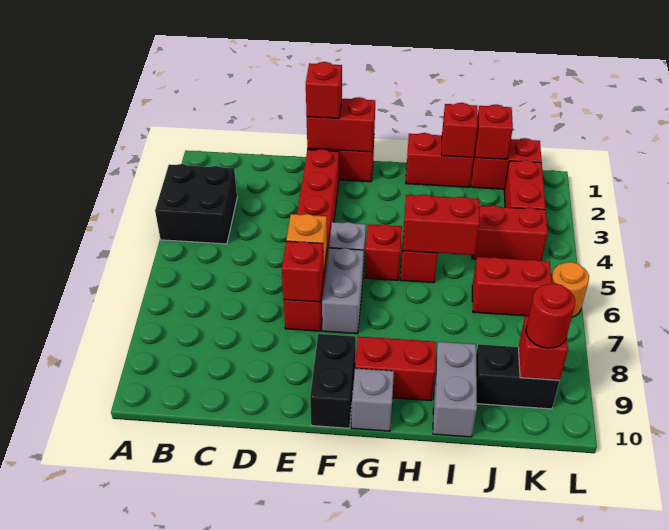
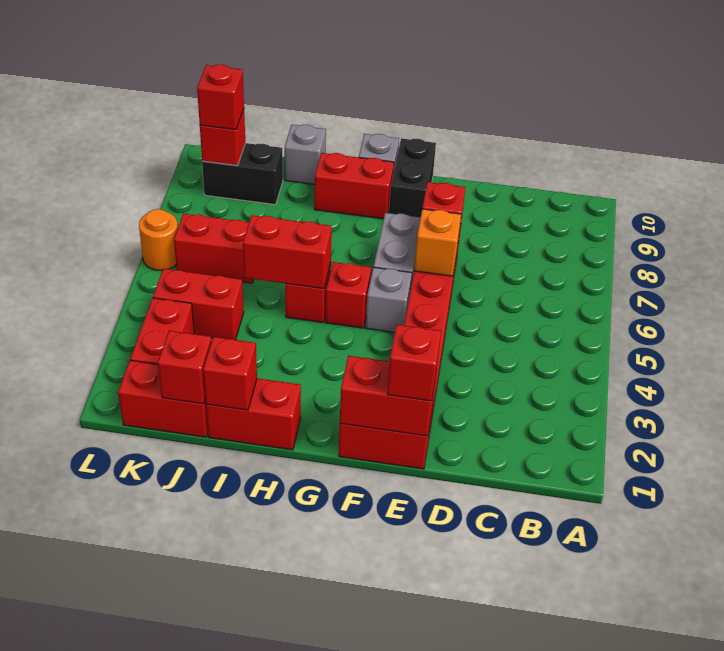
black brick A3:B4 level 1 -> none
grey brick I9:I10 level 1 -> grey brick I10 level 1
red round brick K9 level 3 -> red brick K9 level 3

